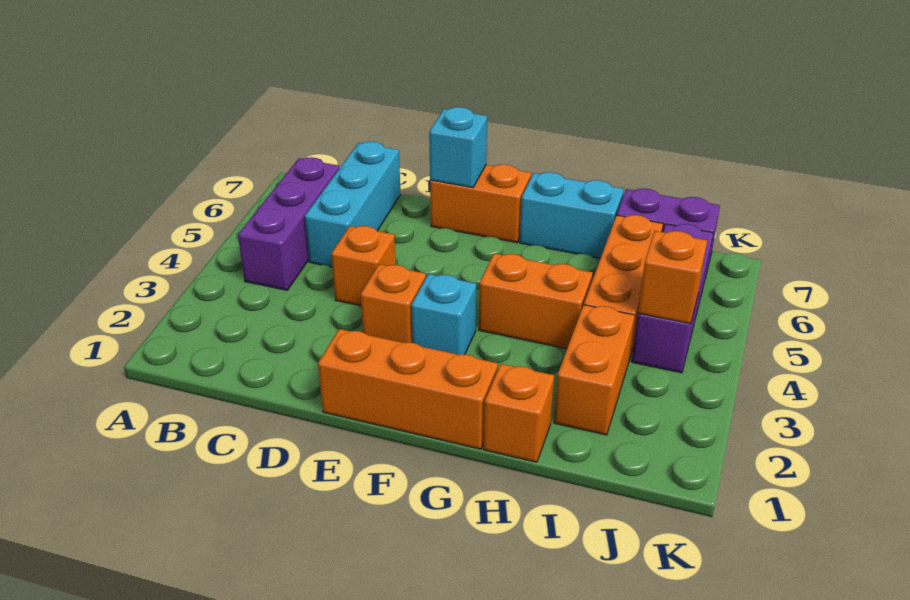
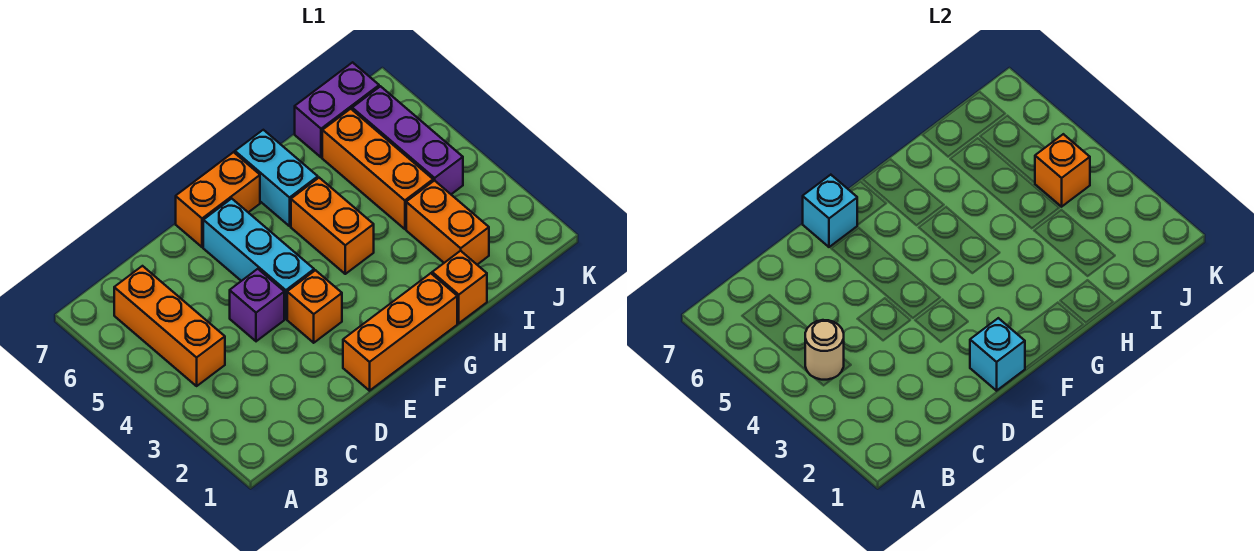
purple brick B4:B6 level 1 -> orange brick B4:B6 level 1
none -> tan round brick B4 level 2
cyan brick C5:C7 level 1 -> cyan brick E4:E6 level 1
orange brick D4 level 1 -> purple brick D4 level 1
cyan brick F3 level 1 -> cyan brick E1 level 2
orange brick G4:H4 level 1 -> orange brick G4:G5 level 1
cyan brick G7:H7 level 1 -> cyan brick G6:G7 level 1

